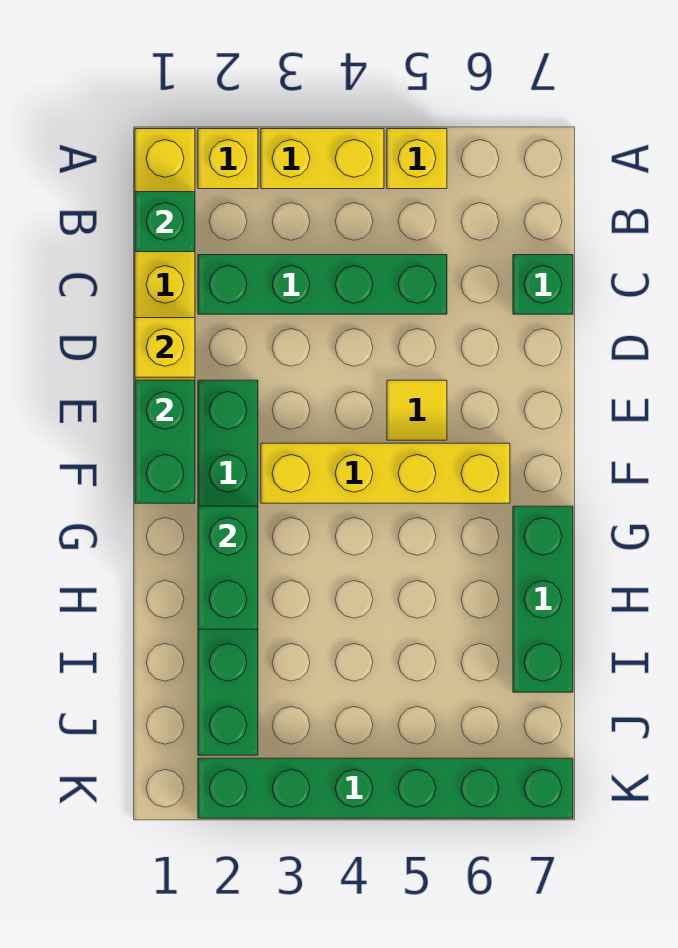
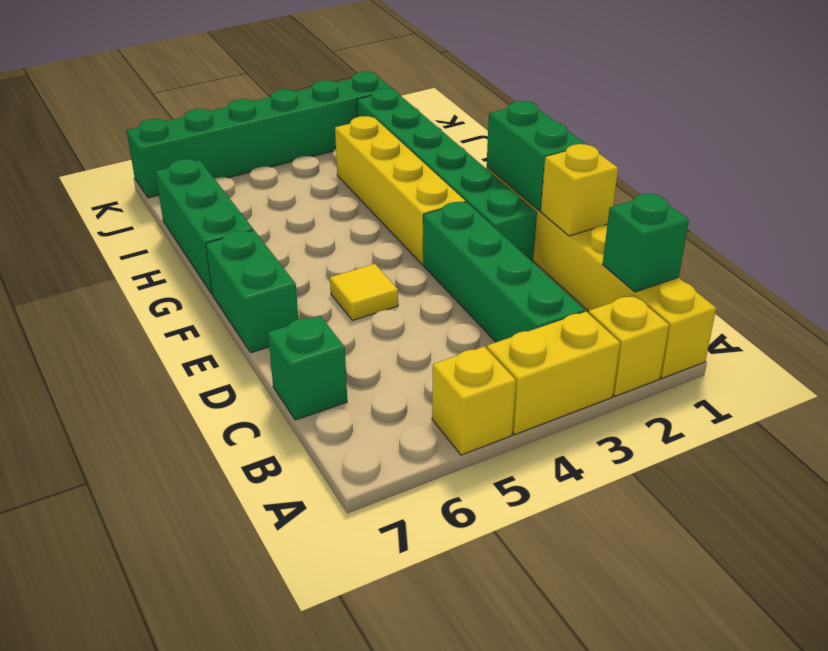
green brick C2:C5 level 1 -> green brick B3:E3 level 1
yellow brick F3:F6 level 1 -> yellow brick F3:I3 level 1
green brick G2:H2 level 2 -> green brick E7:F7 level 1

